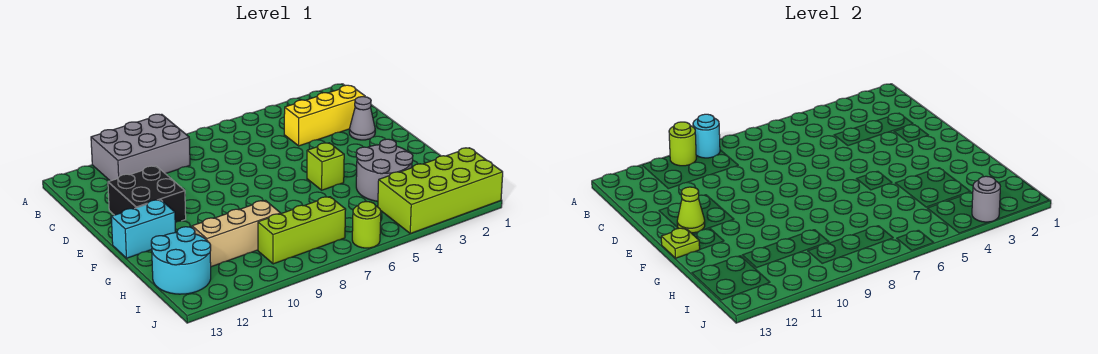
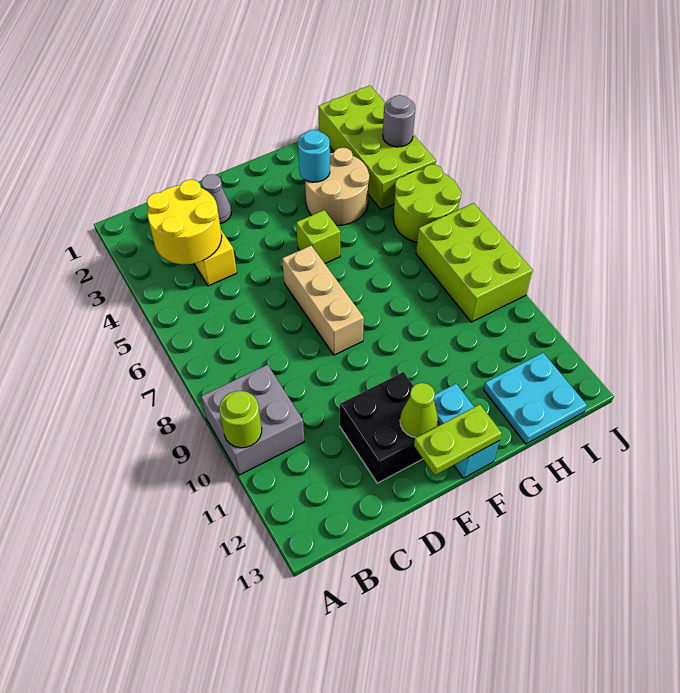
grey brick A9:B11 level 1 -> grey brick A9:B10 level 1
cyan round brick A9 level 2 -> cyan round brick G3 level 2
none -> yellow round brick B3:C4 level 2
lime plate F13 level 2 -> lime plate E13:F13 level 2
grey round brick G3:H4 level 1 -> tan round brick G3:H4 level 1
tan brick H9:H11 level 1 -> tan brick E6:E8 level 1
cyan round brick H12:I13 level 1 -> cyan plate H12:I13 level 1
lime brick I7:I9 level 1 -> lime brick I7:J9 level 1
lime round brick J6 level 1 -> lime round brick I5:J6 level 1

